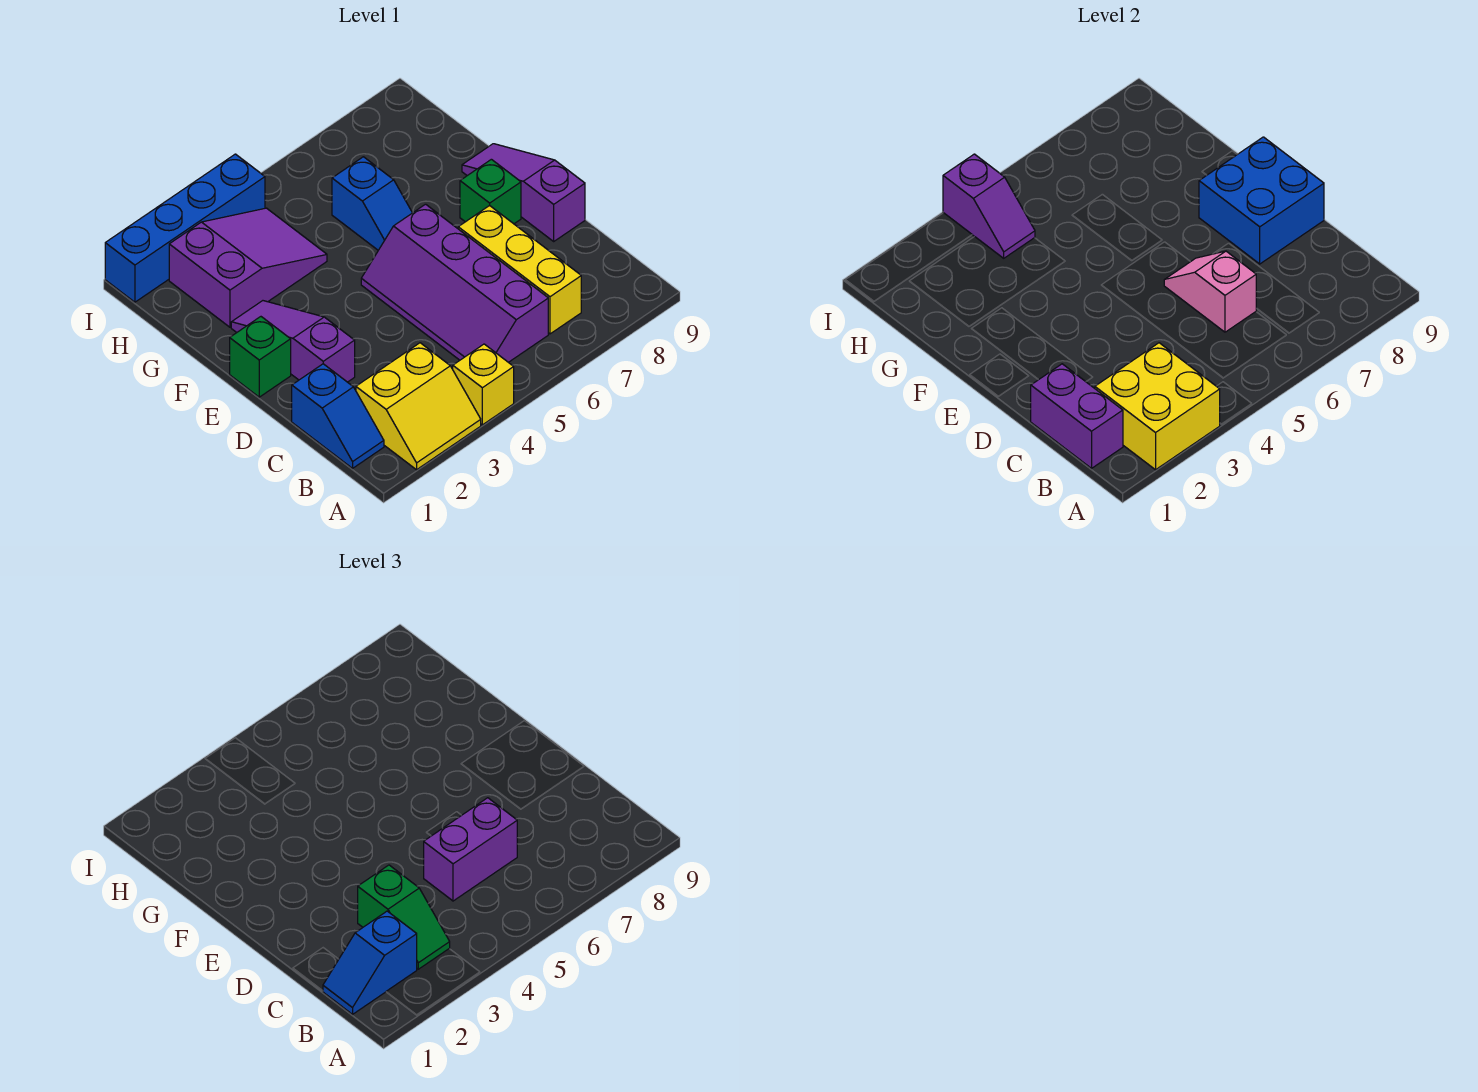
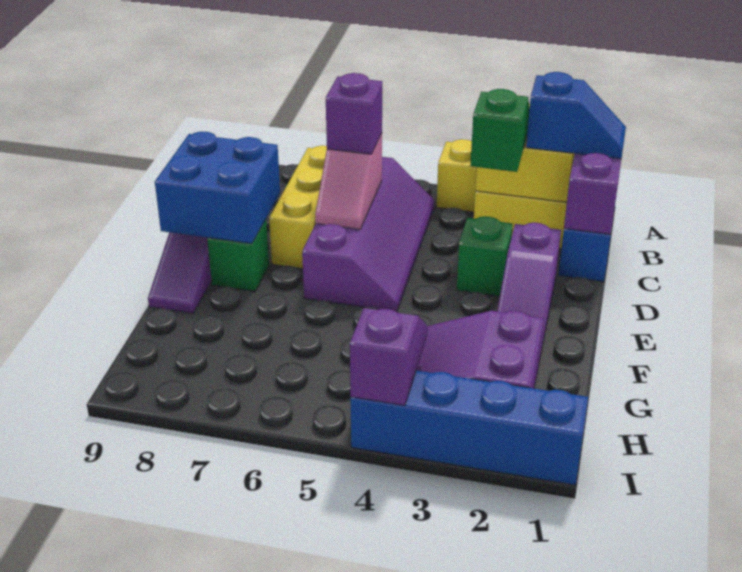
purple brick C5:C6 level 3 -> purple brick C6 level 3
green brick E1 level 1 -> green brick D3 level 1
blue slope F6:G6 level 1 top G -> none

